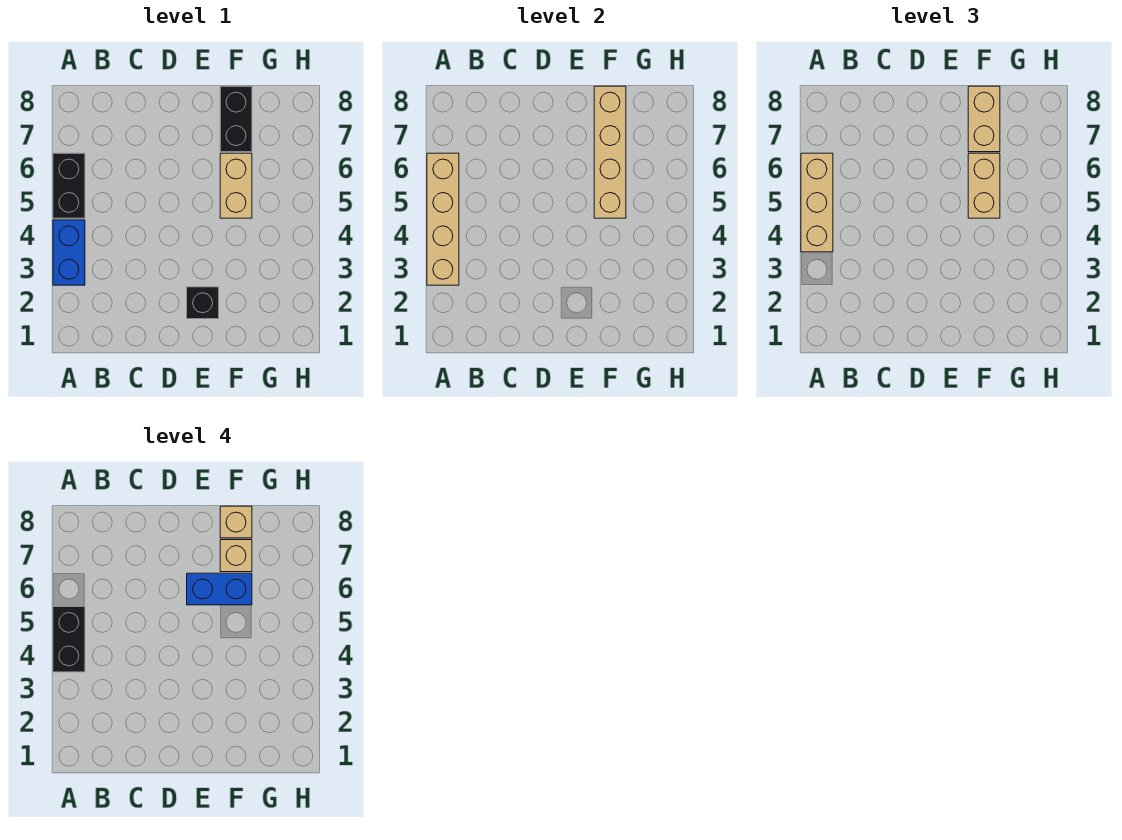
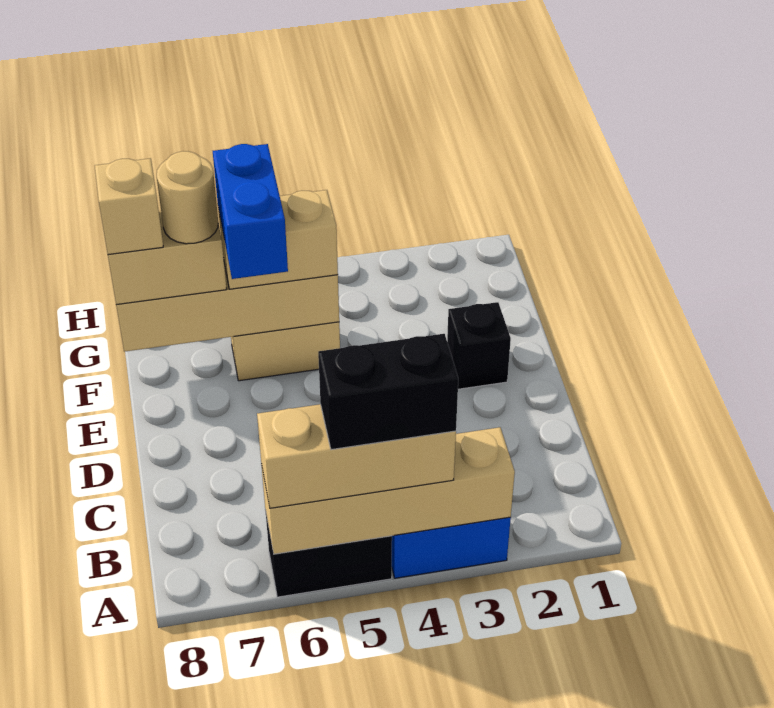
black brick F7:F8 level 1 -> none
tan brick F7 level 4 -> tan round brick F7 level 4

